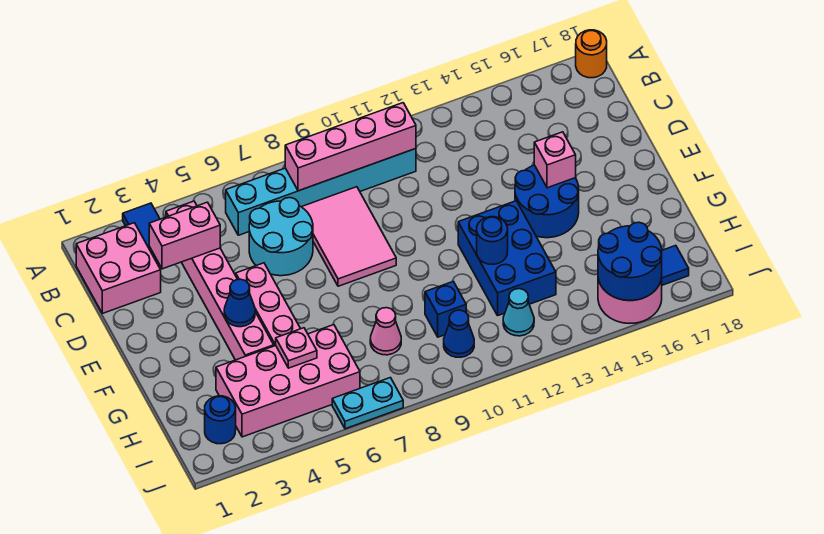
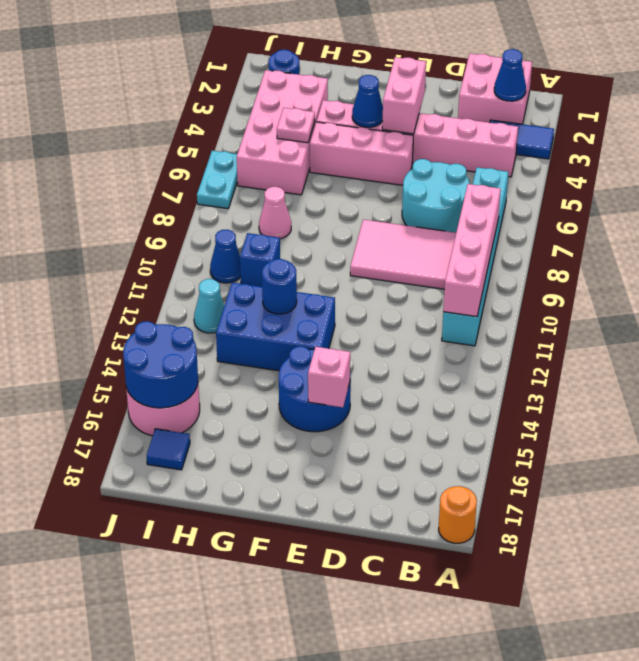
none -> blue cone B2 level 2
pink brick C3:C4 level 2 -> pink brick E3:E4 level 2

